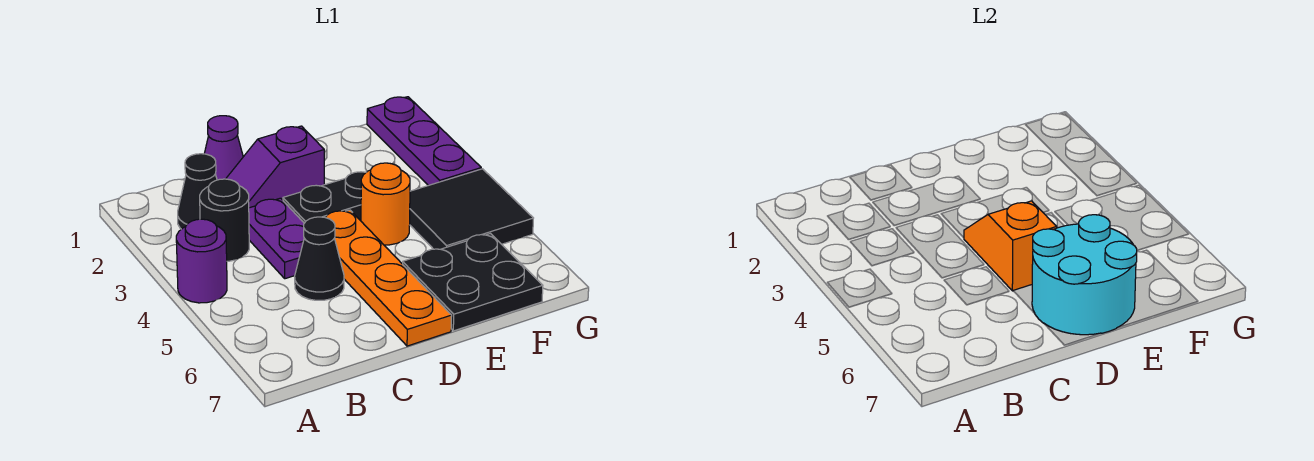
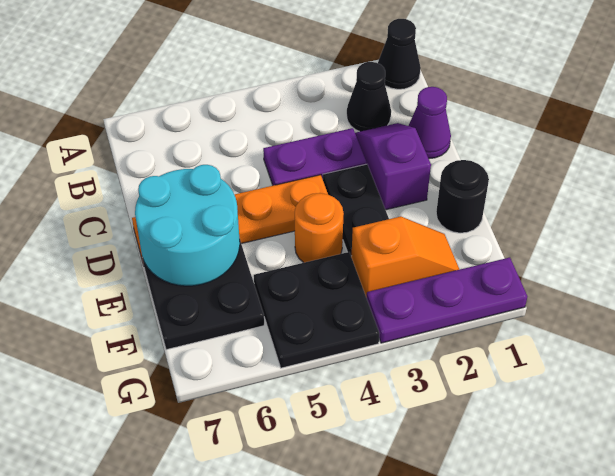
purple round brick A4 level 1 -> none
black round brick B3 level 1 -> black round brick E1 level 1
black cone C5 level 1 -> black cone A1 level 1
orange slope D4:D5 level 2 top 5 -> orange slope F2:F3 level 1 top 3
black tile F4:G5 level 1 -> black plate F4:G5 level 1

